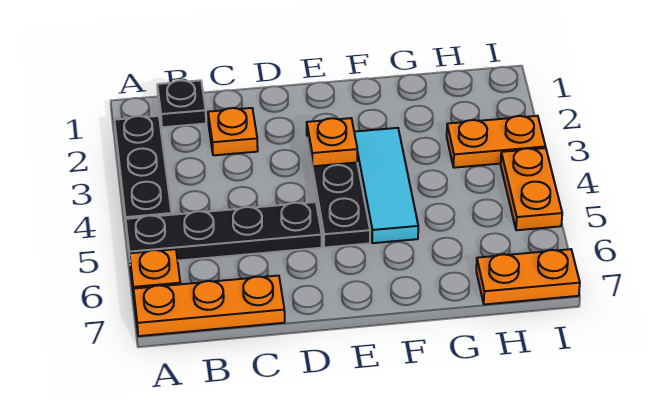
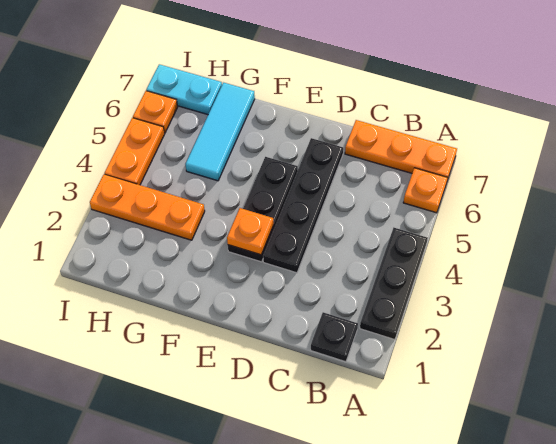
black plate A5:D5 level 1 -> black plate D3:D6 level 1
orange plate C2 level 1 -> orange plate I6 level 1
cyan tile F3:F5 level 1 -> cyan tile G5:G7 level 1
orange plate H3:I3 level 1 -> orange plate G3:I3 level 1
orange plate H7:I7 level 1 -> cyan plate H7:I7 level 1

